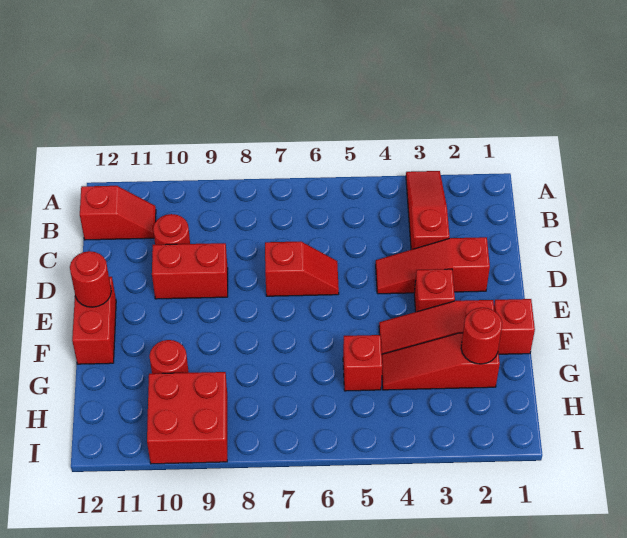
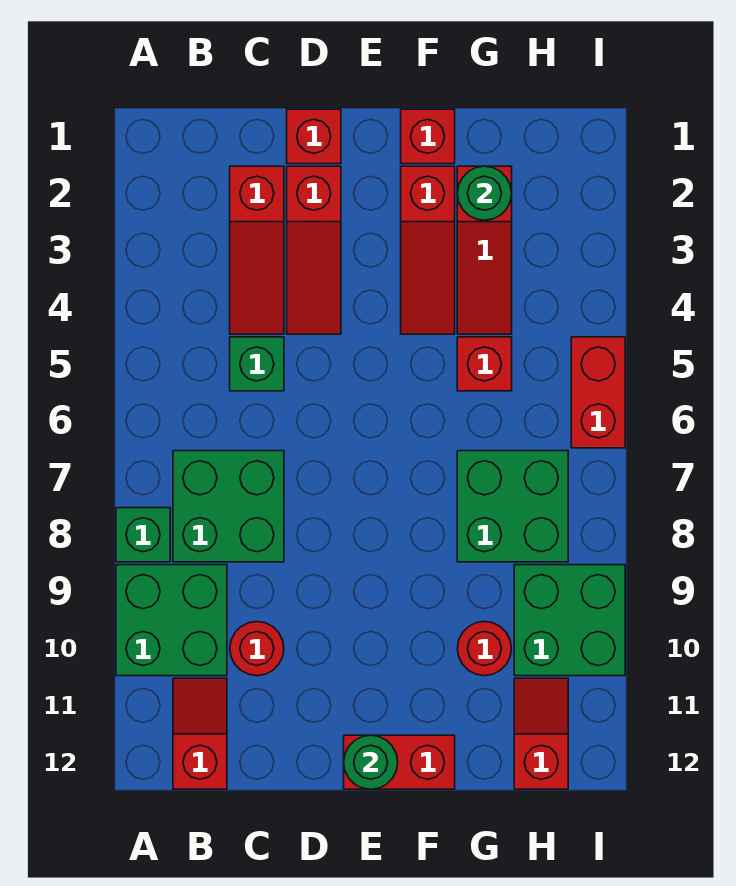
red slope A3:C3 level 1 top C -> red slope C2:C4 level 1 top 2
none -> green brick A8 level 1
none -> green brick A9:B10 level 1
none -> green brick B7:C8 level 1
none -> green brick C5 level 1
red slope D6:D7 level 1 top 7 -> red slope H11:H12 level 1 top 12
red brick D9:D10 level 1 -> red brick I5:I6 level 1
red brick E3 level 1 -> red brick D1 level 1
red round brick E12 level 2 -> green round brick E12 level 2
red round brick G2 level 2 -> green round brick G2 level 2
none -> green brick G7:H8 level 1
red brick H9:I10 level 1 -> green brick H9:I10 level 1

